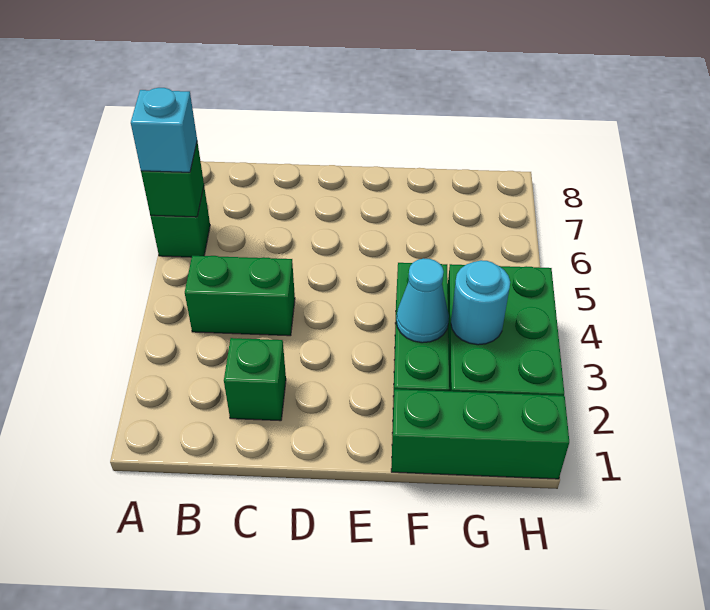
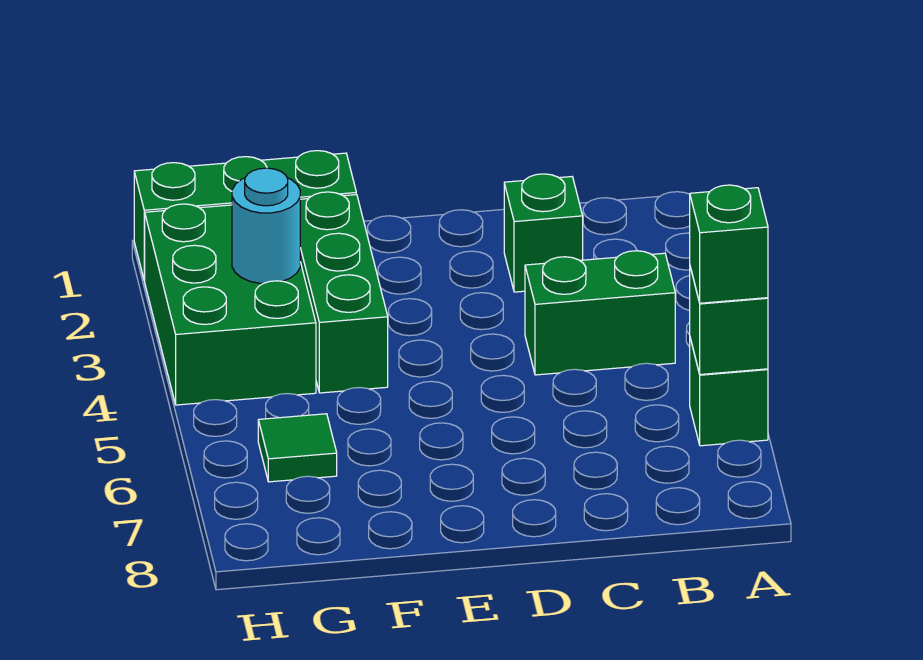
cyan brick A6 level 3 -> green brick A6 level 3
cyan cone F3 level 2 -> none
none -> green tile G6 level 1

